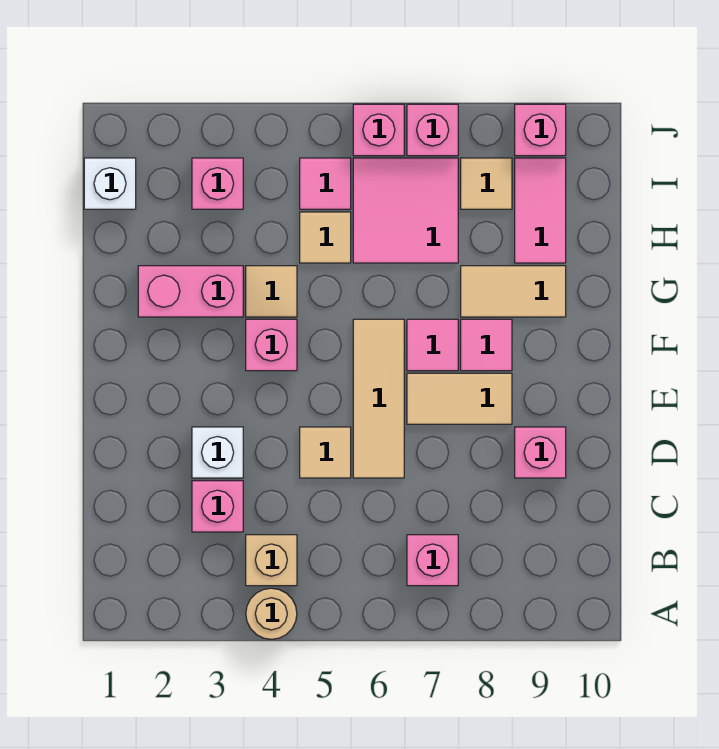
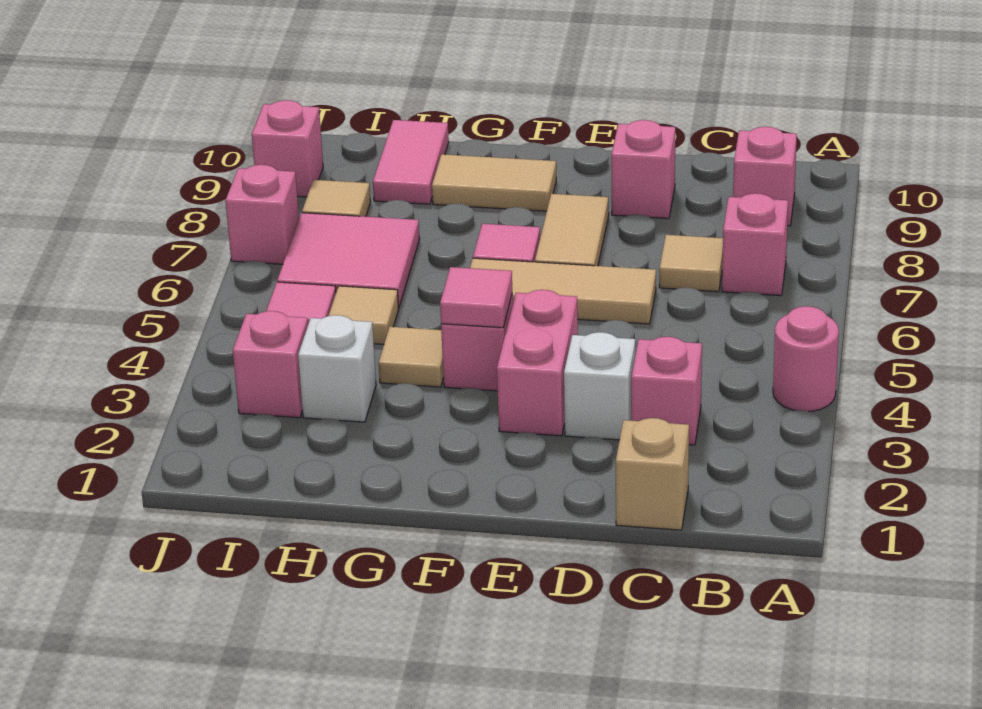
tan round brick A4 level 1 -> pink round brick A4 level 1
tan brick B4 level 1 -> tan brick C1 level 1
tan tile D5 level 1 -> tan tile C7 level 1
pink tile F8 level 1 -> pink tile F4 level 2
pink brick G2:G3 level 1 -> pink brick E3:E4 level 1
tan tile G8:G9 level 1 -> tan tile F9:G9 level 1
pink tile H9:I9 level 1 -> pink tile H9:H10 level 1
white brick I1 level 1 -> white brick H3 level 1
pink brick J6 level 1 -> pink brick B9 level 1

